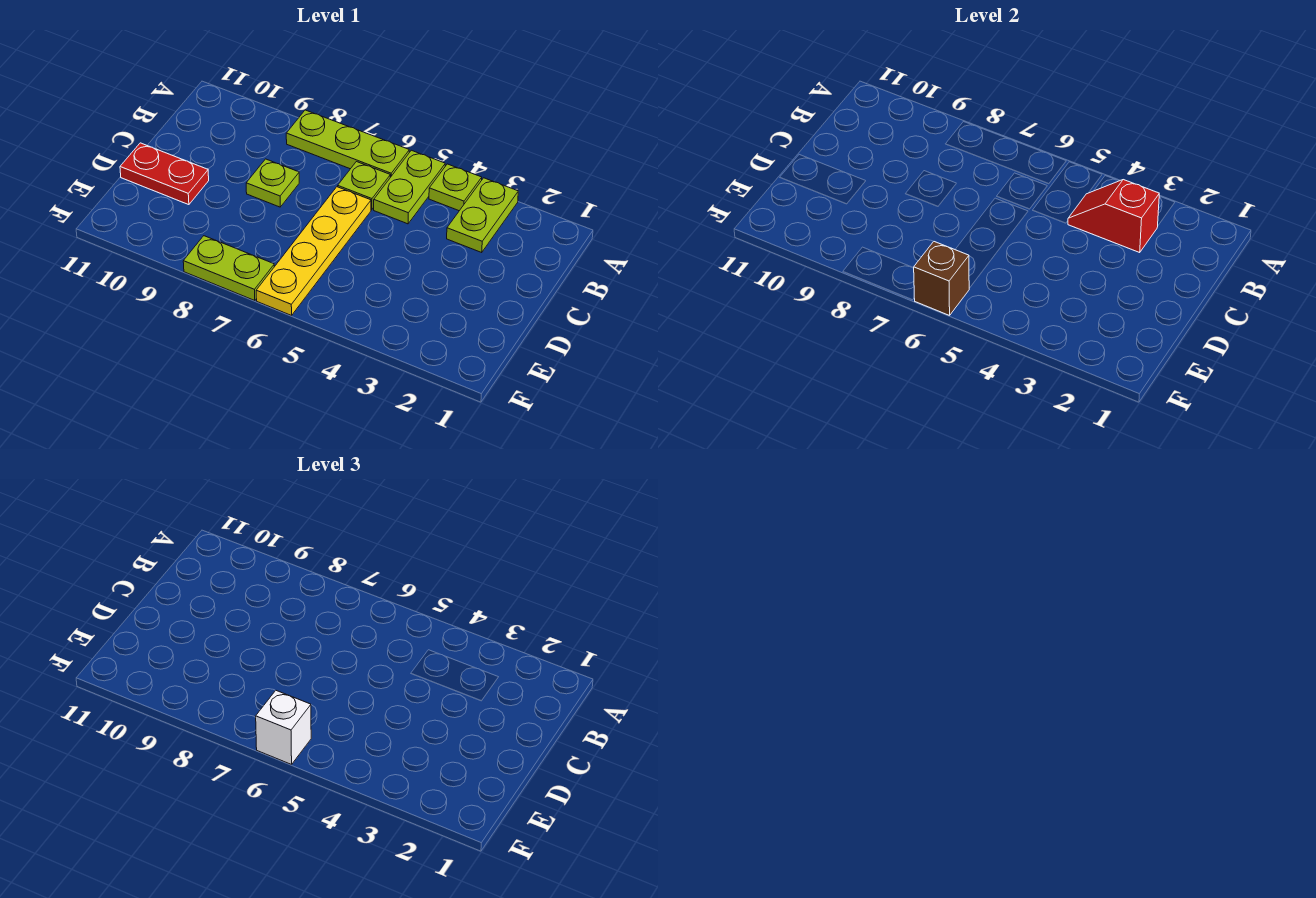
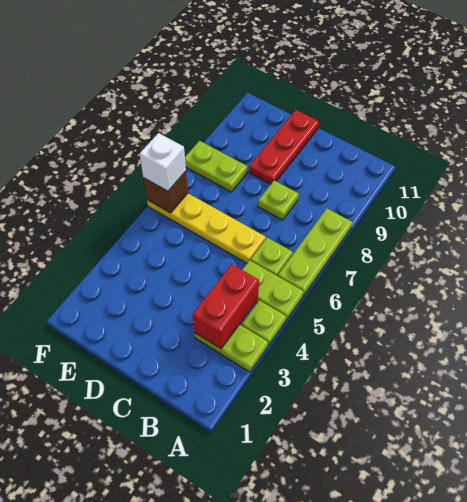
red slope B3:B4 level 2 top 3 -> red brick B3:B4 level 2
red plate D10:D11 level 1 -> red plate D9:D11 level 1
lime plate F7:F8 level 1 -> lime plate E8:F8 level 1

